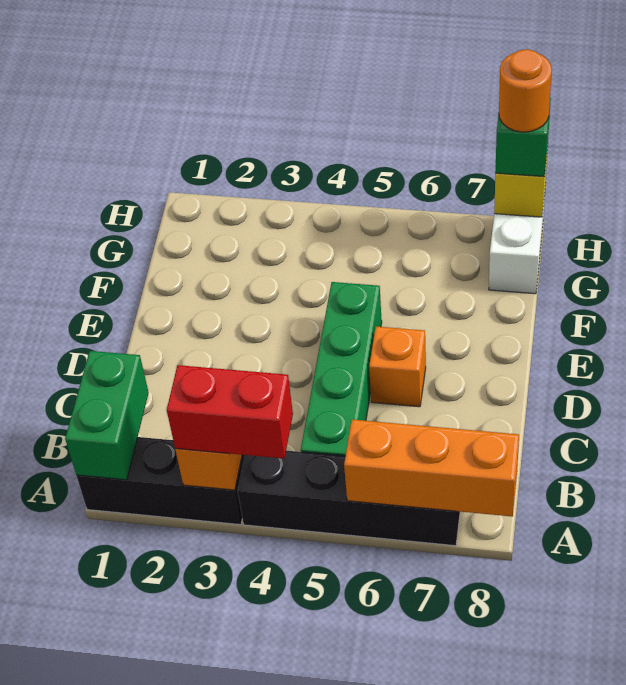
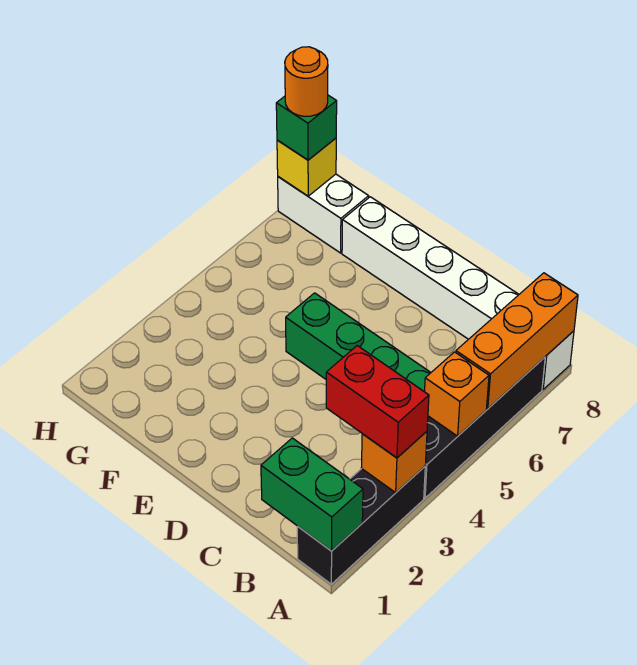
red brick A3:A4 level 3 -> red brick A3:B3 level 3
none -> white brick A8:F8 level 1
orange brick D6 level 1 -> orange brick A5 level 2

